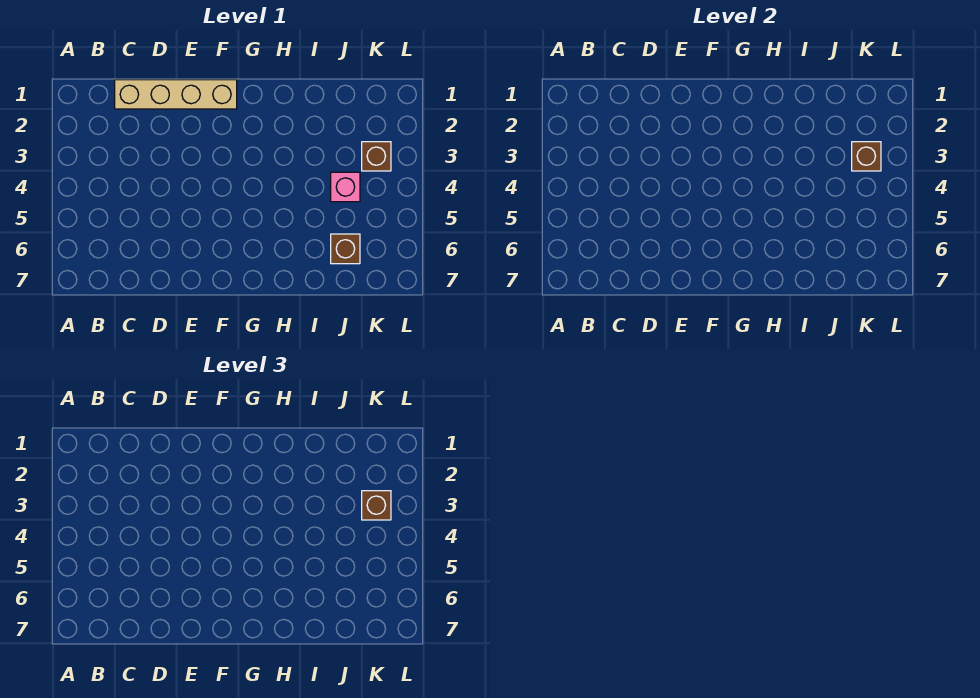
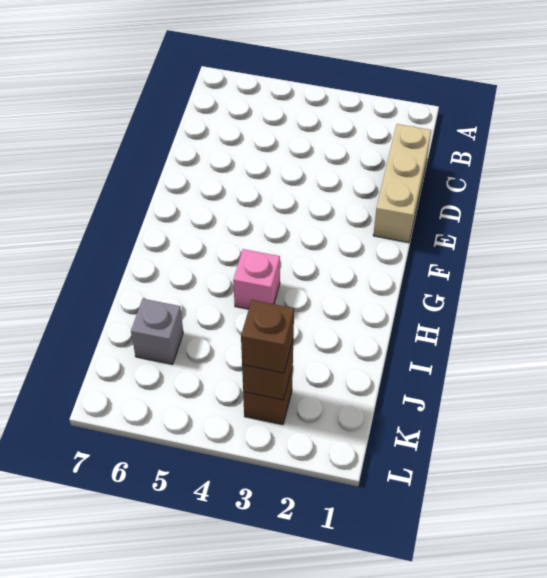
tan brick C1:F1 level 1 -> tan brick C1:E1 level 1
pink brick J4 level 1 -> pink brick H4 level 1
brown brick J6 level 1 -> grey brick J6 level 1

